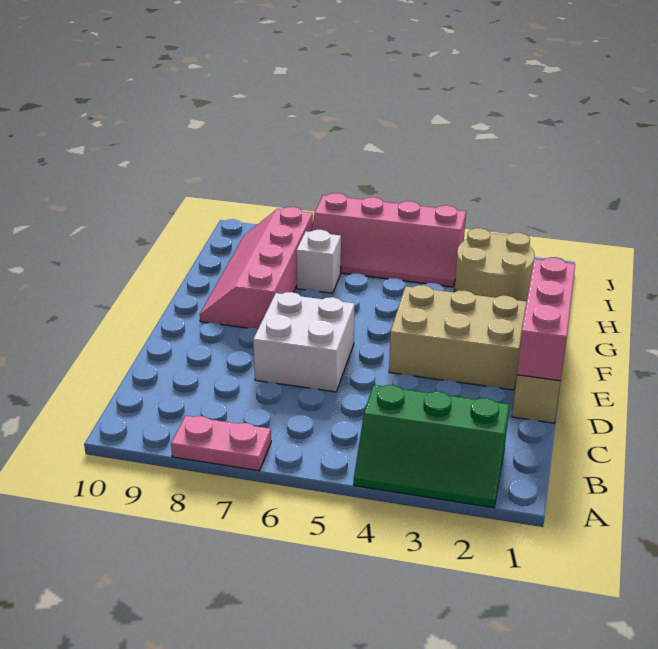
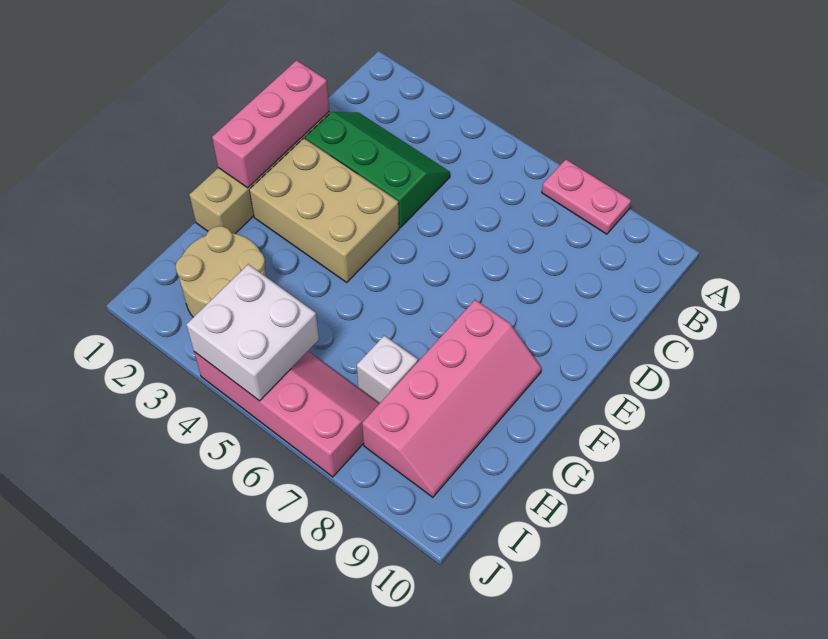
green slope A2:B4 level 1 top B -> green slope C2:D4 level 1 top D
white brick D6:E7 level 1 -> white brick I4:J5 level 2

